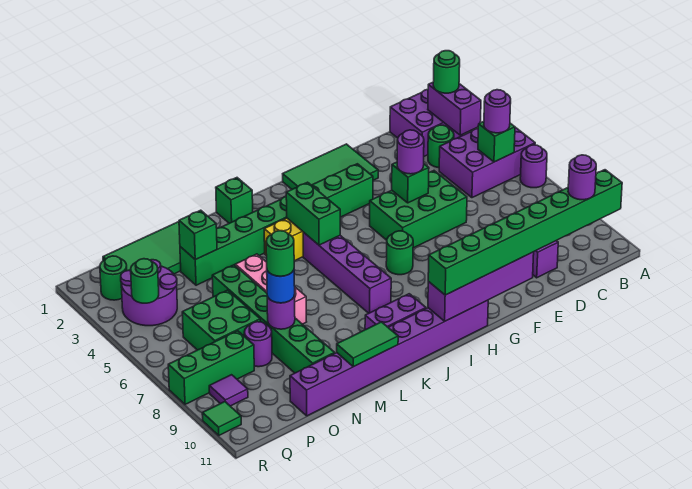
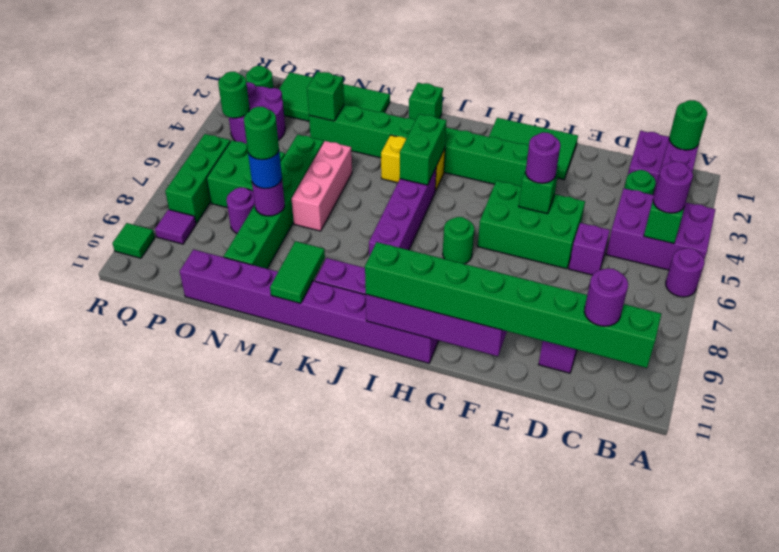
none -> purple brick D6 level 1
green tile L11:M11 level 2 -> green tile L10:L11 level 2
green brick P8:R8 level 1 -> green brick Q6:Q8 level 1

